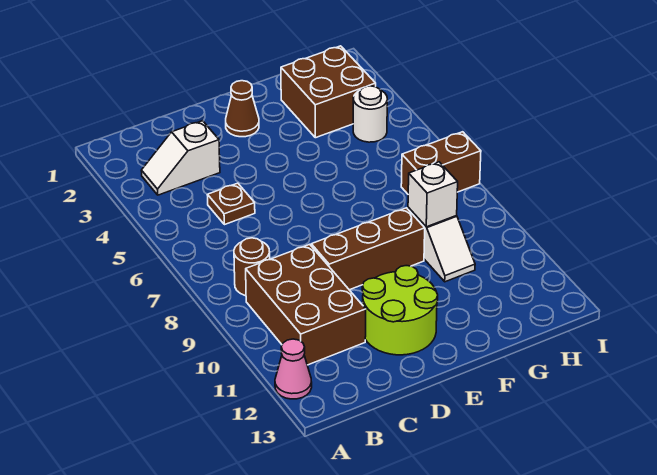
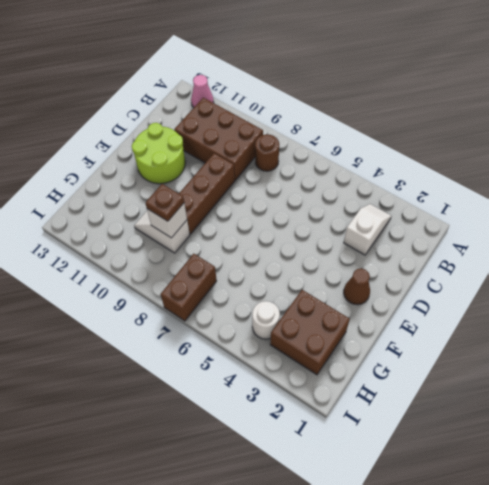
brown plate C5 level 1 -> brown plate G9 level 3

